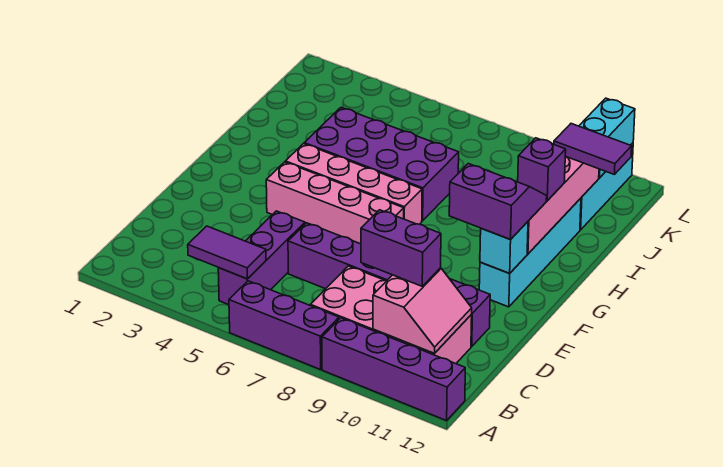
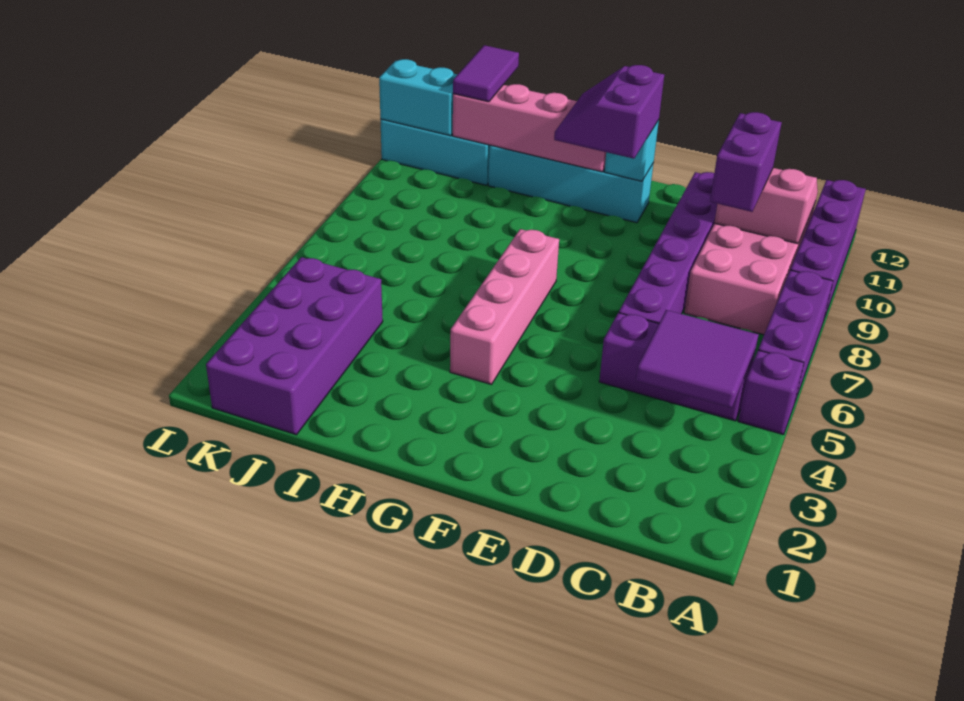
purple tile B4:B5 level 2 -> purple tile B4:C5 level 2
pink brick F4:F7 level 1 -> none
purple brick H4:I7 level 1 -> purple brick J1:K4 level 1
purple brick H11 level 3 -> purple brick A5 level 1

